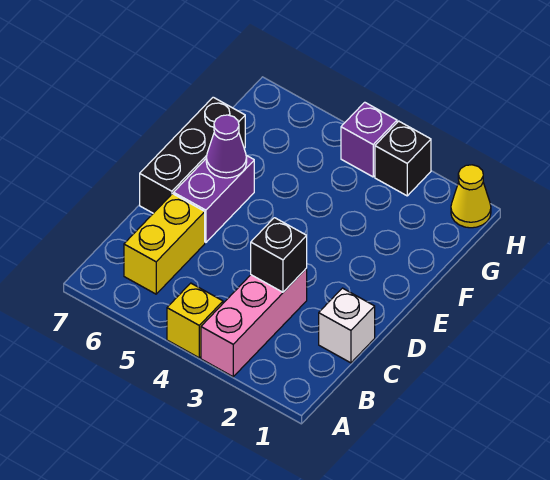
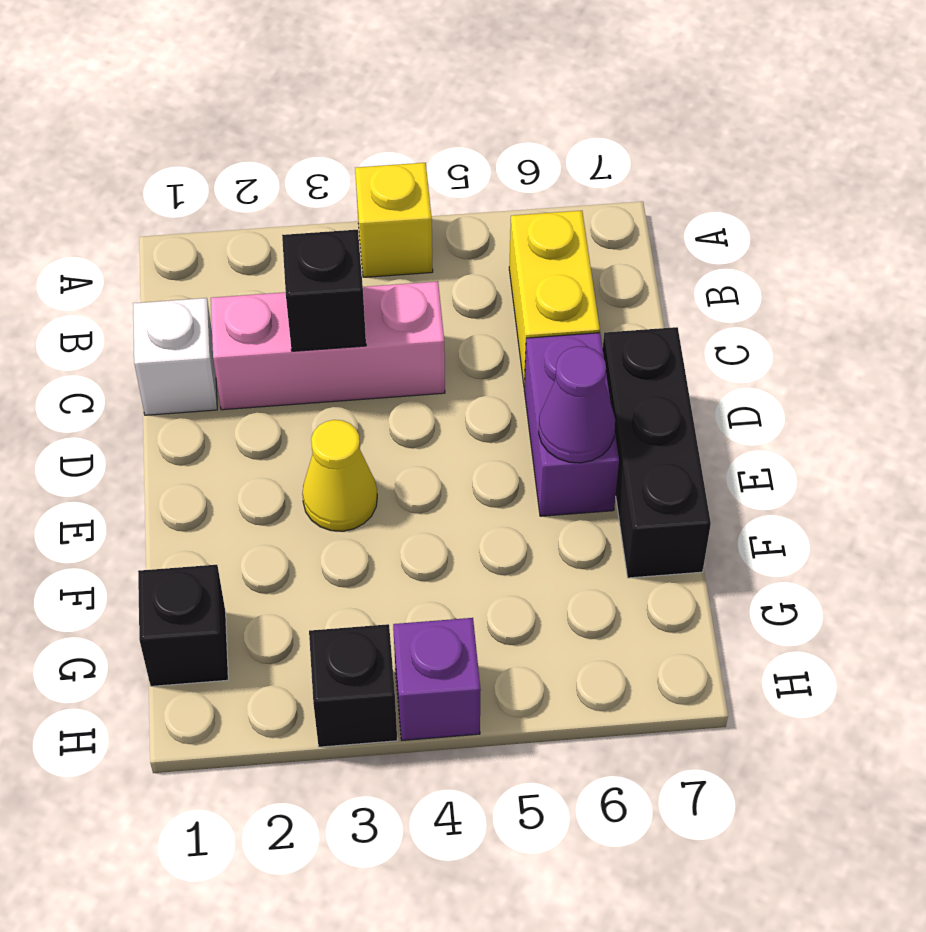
pink brick A3:C3 level 1 -> pink brick C2:C4 level 1
none -> black brick G1 level 1
yellow cone H1 level 1 -> yellow cone E3 level 1

